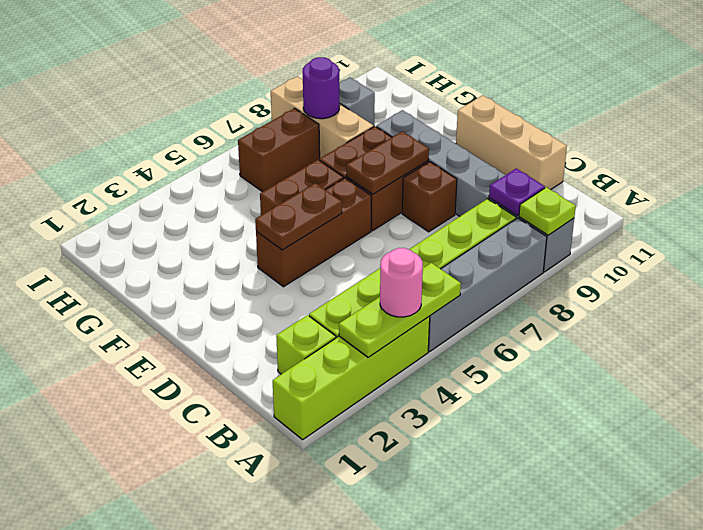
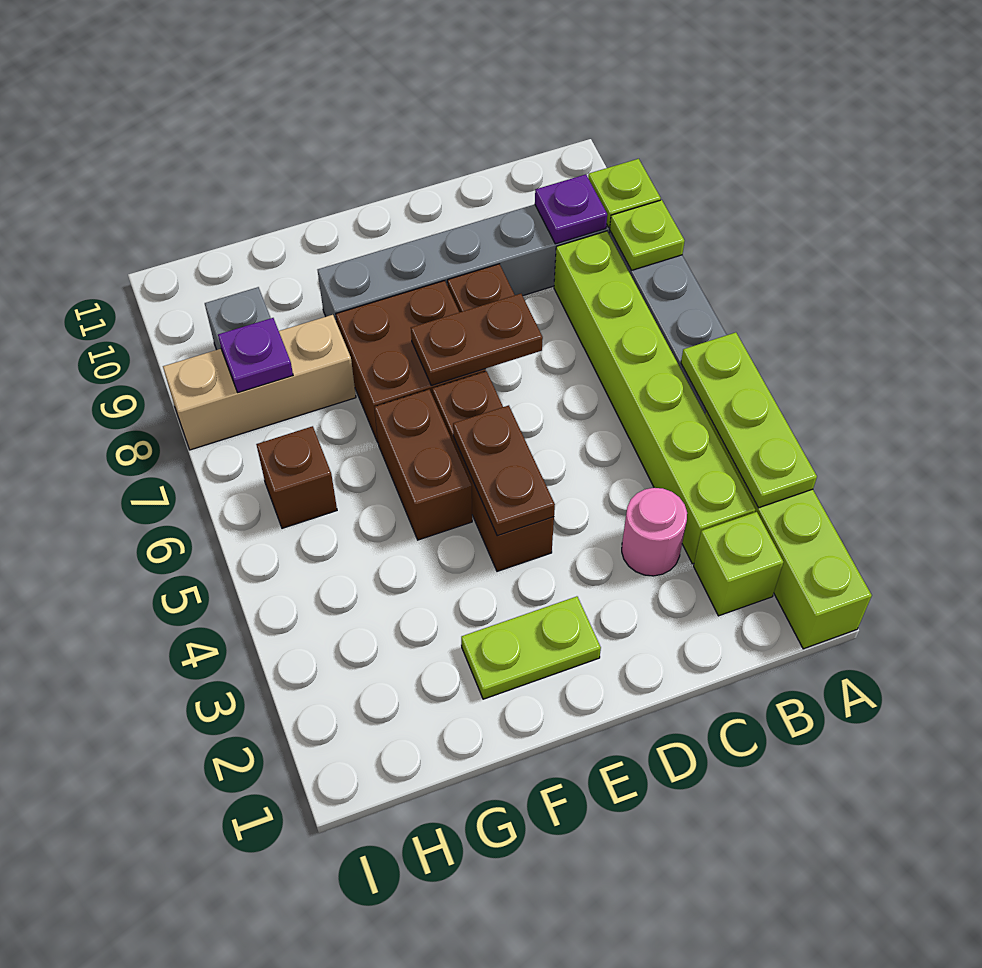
pink round brick A4 level 3 -> pink round brick C3 level 1
none -> lime plate A8 level 2
tan brick C11:E11 level 1 -> none
none -> lime plate E2:F2 level 1
brown plate E7:E8 level 2 -> brown plate D7:E7 level 2
brown brick H6:H7 level 1 -> brown brick H6 level 1
purple round brick H8 level 2 -> purple plate H8 level 2

